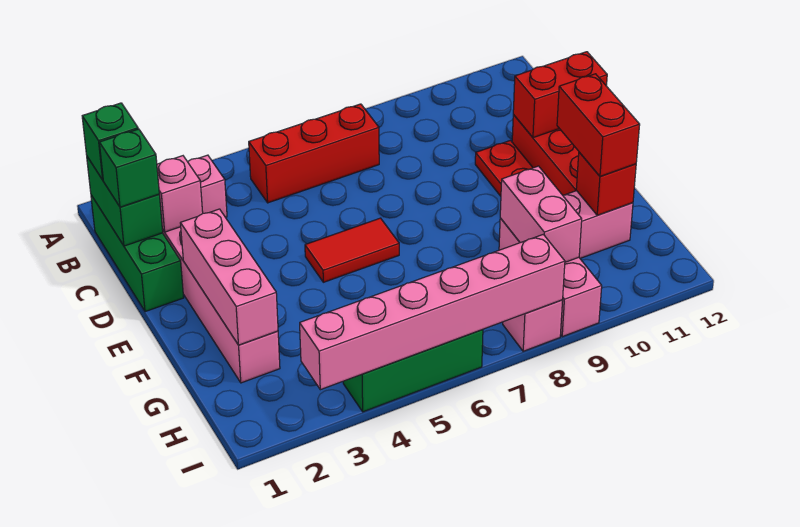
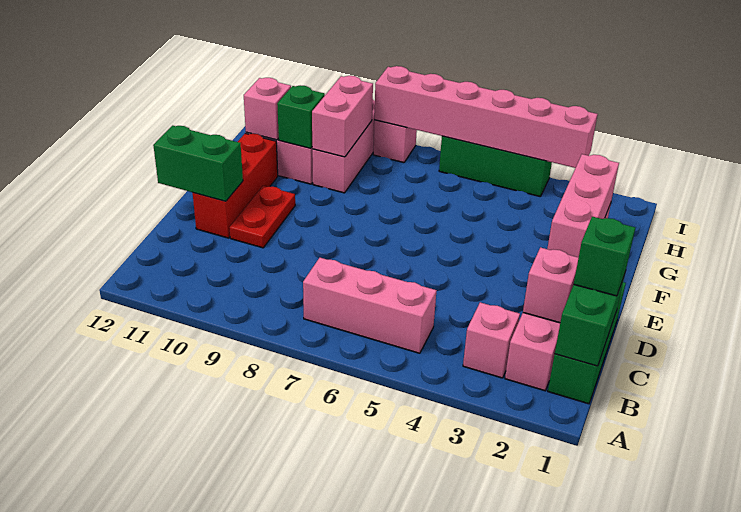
green brick B1 level 3 -> green brick G10 level 2
red brick B5:B7 level 1 -> pink brick B5:B7 level 1
red brick D11:D12 level 2 -> green brick D11:D12 level 2
red tile E5:E6 level 1 -> none
red brick F11:G11 level 3 -> none
red brick G11 level 2 -> pink brick G11 level 2

